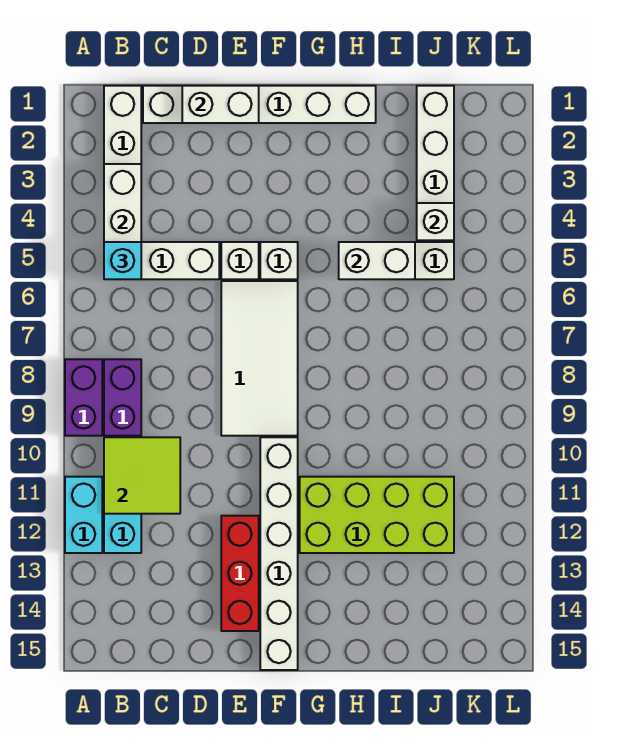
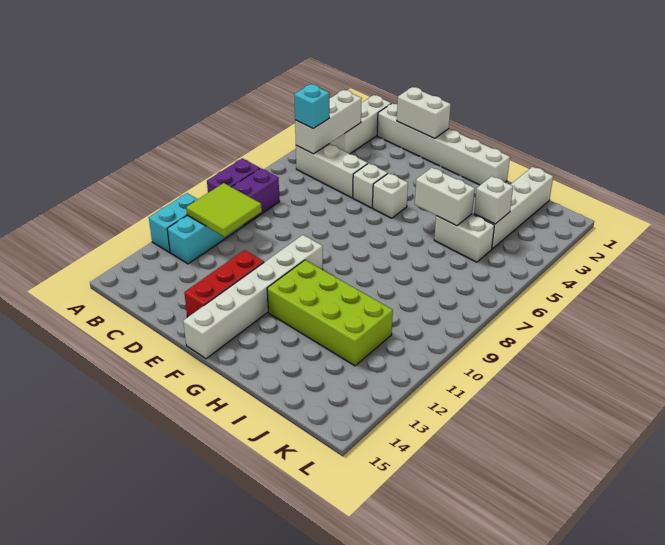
white tile E6:F9 level 1 -> none

